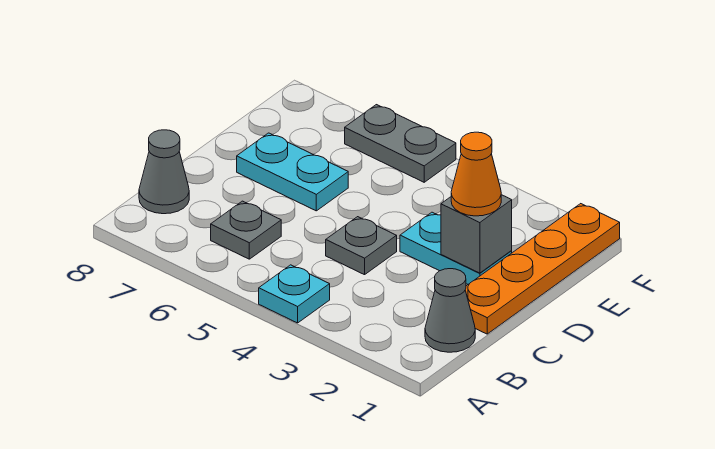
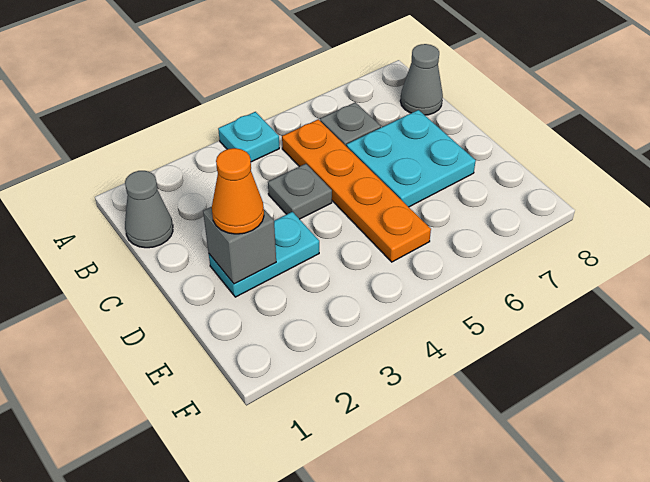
orange plate C1:F1 level 1 -> orange plate B5:E5 level 1
cyan plate D6:D7 level 1 -> cyan plate C6:D7 level 1
grey plate F5:F6 level 1 -> none

